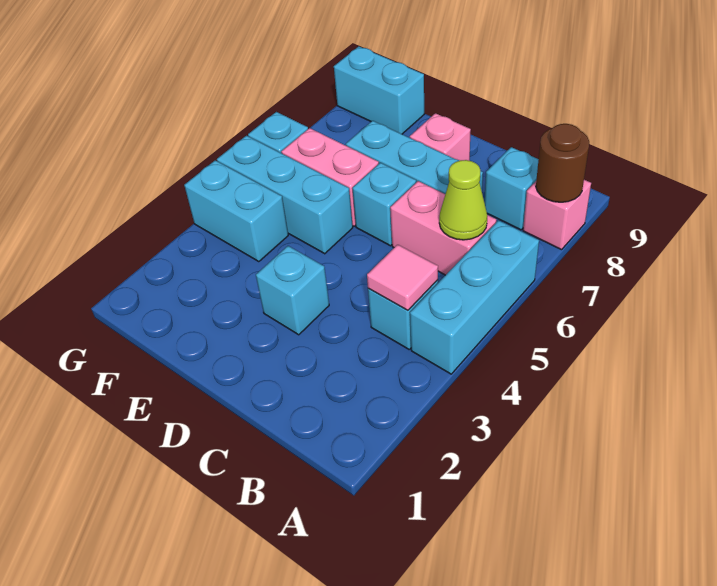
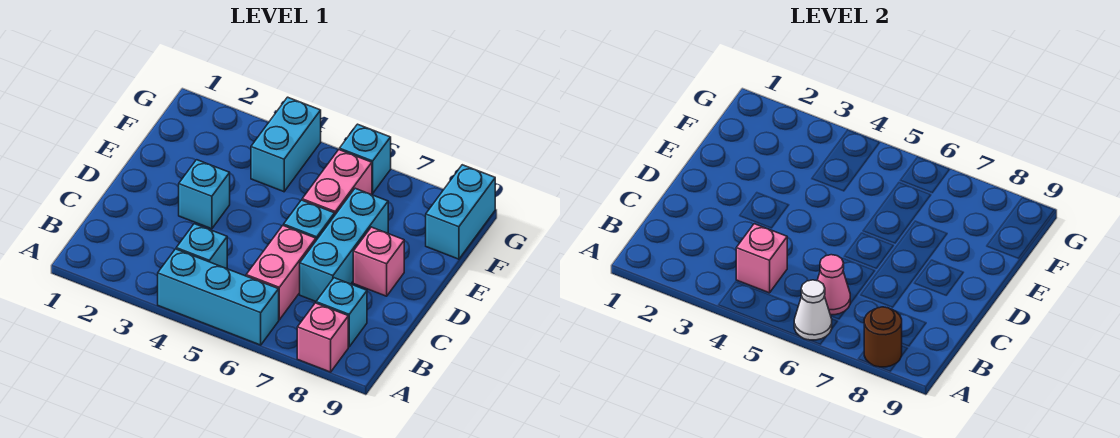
none -> white cone A6 level 2
pink tile B4 level 2 -> pink brick B4 level 2
lime cone B6 level 2 -> pink cone B6 level 2
cyan brick E5:G5 level 1 -> none

